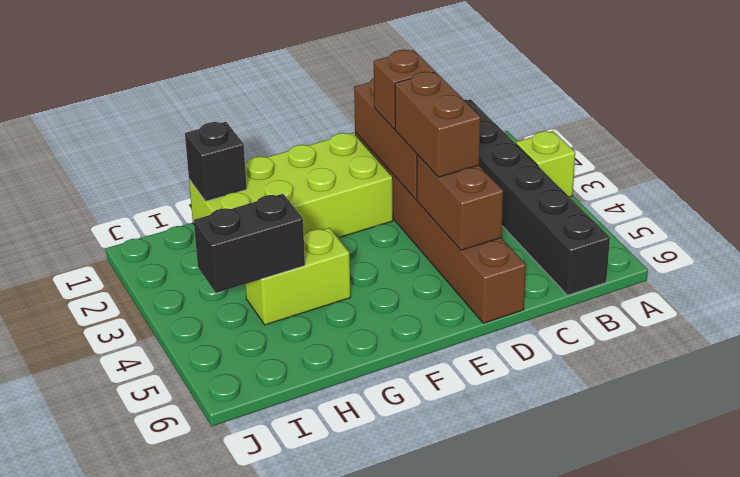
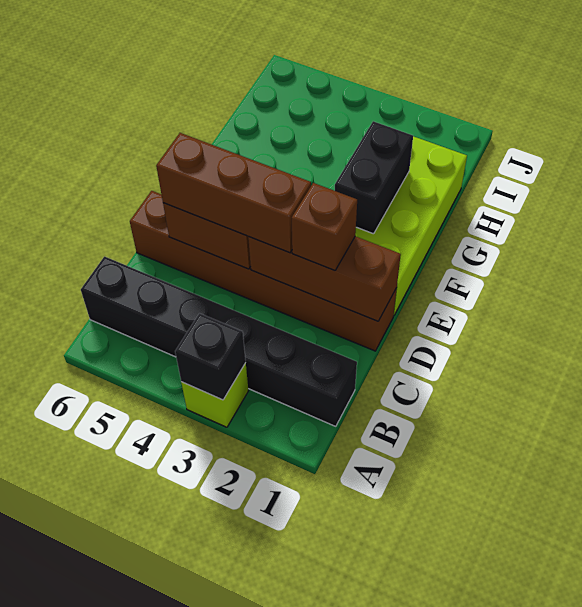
brown brick D3:D4 level 3 -> brown brick D3:D5 level 3
lime brick G4:H4 level 1 -> none
black brick H1 level 2 -> black brick A3 level 2
black brick H4:I4 level 2 -> black brick F2:G2 level 2

